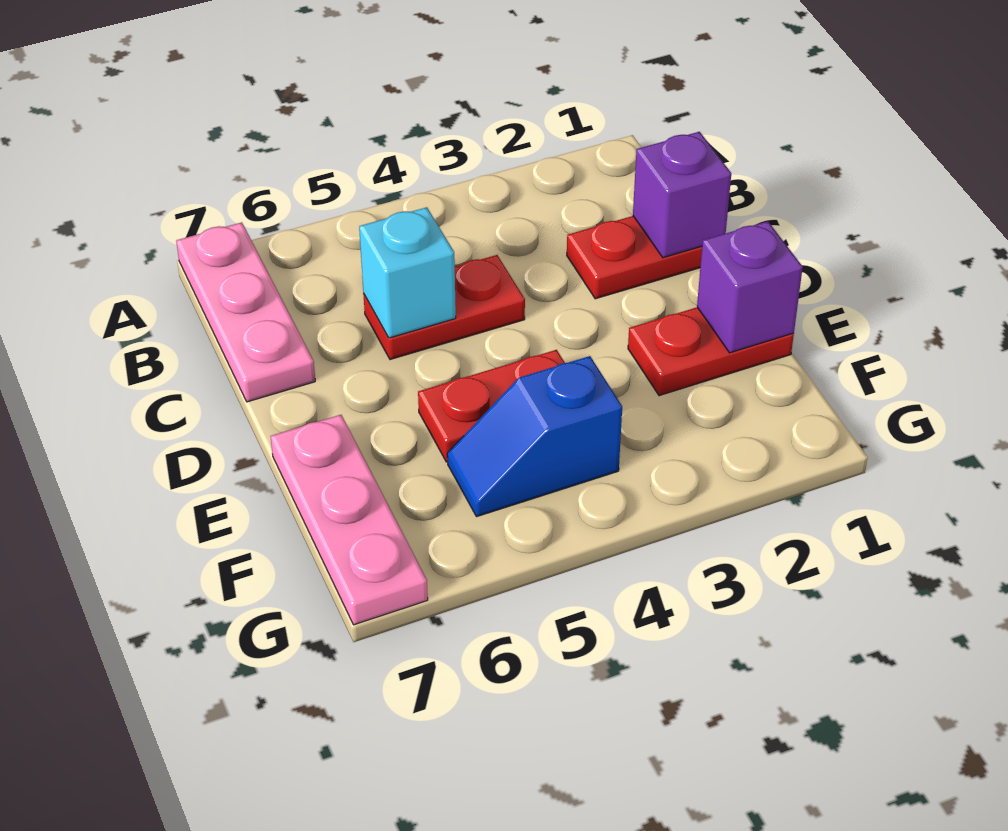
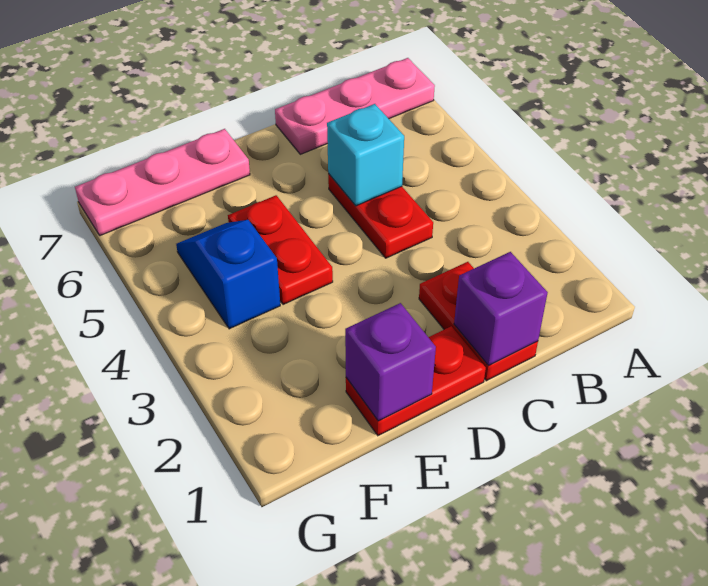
red plate E1:E2 level 1 -> red plate D1:E1 level 1

